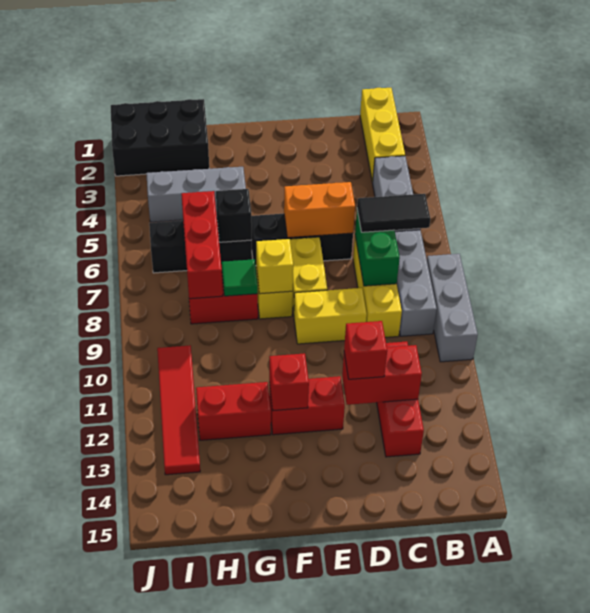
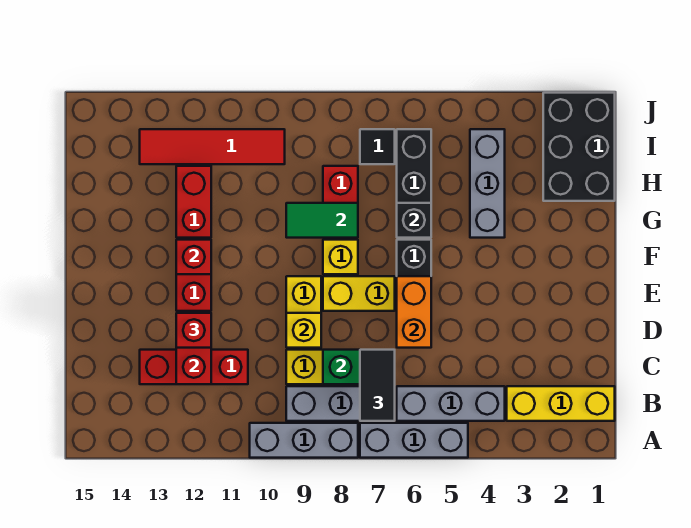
none -> grey brick A5:A7 level 1
yellow brick F8 level 2 -> yellow brick D9 level 2
green tile G8 level 2 -> green tile G8:G9 level 2
red brick H6:H8 level 2 -> none
none -> black tile I7 level 1

